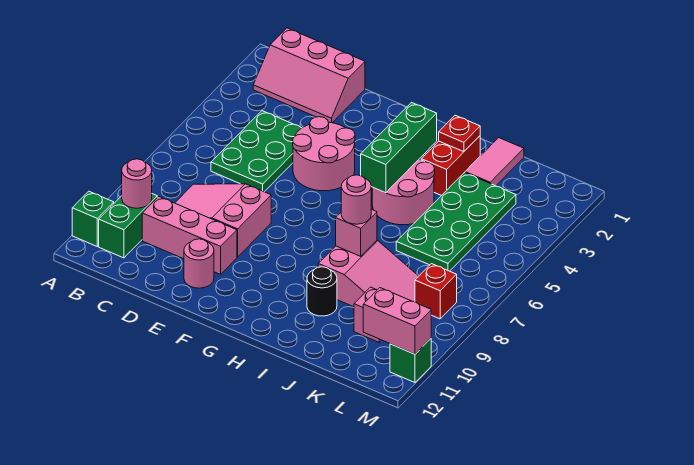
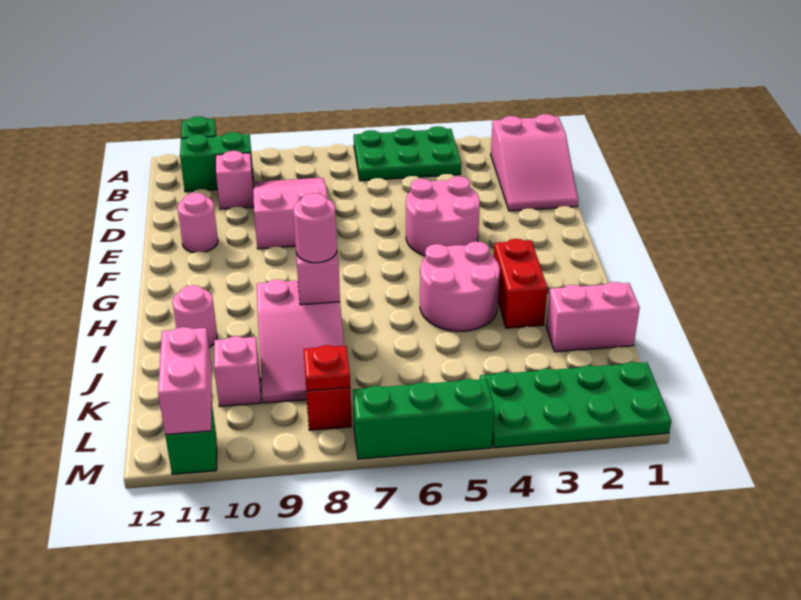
pink slope B1:D2 level 1 top 1 -> pink slope B1:D2 level 1 top B
pink round brick B10 level 2 -> pink round brick I11 level 1
green plate C4:D6 level 1 -> green plate A4:B6 level 1
pink brick C10:E10 level 1 -> pink brick C10 level 1
green brick H3:H5 level 2 -> green brick M5:M7 level 1
red brick I2:I3 level 1 -> red brick H3:I3 level 1
red plate I2 level 2 -> red plate L8 level 2
black round brick I10 level 1 -> none
pink tile J1:J2 level 1 -> pink brick J1:J2 level 1
green plate J3:K6 level 1 -> green plate L1:M4 level 1

